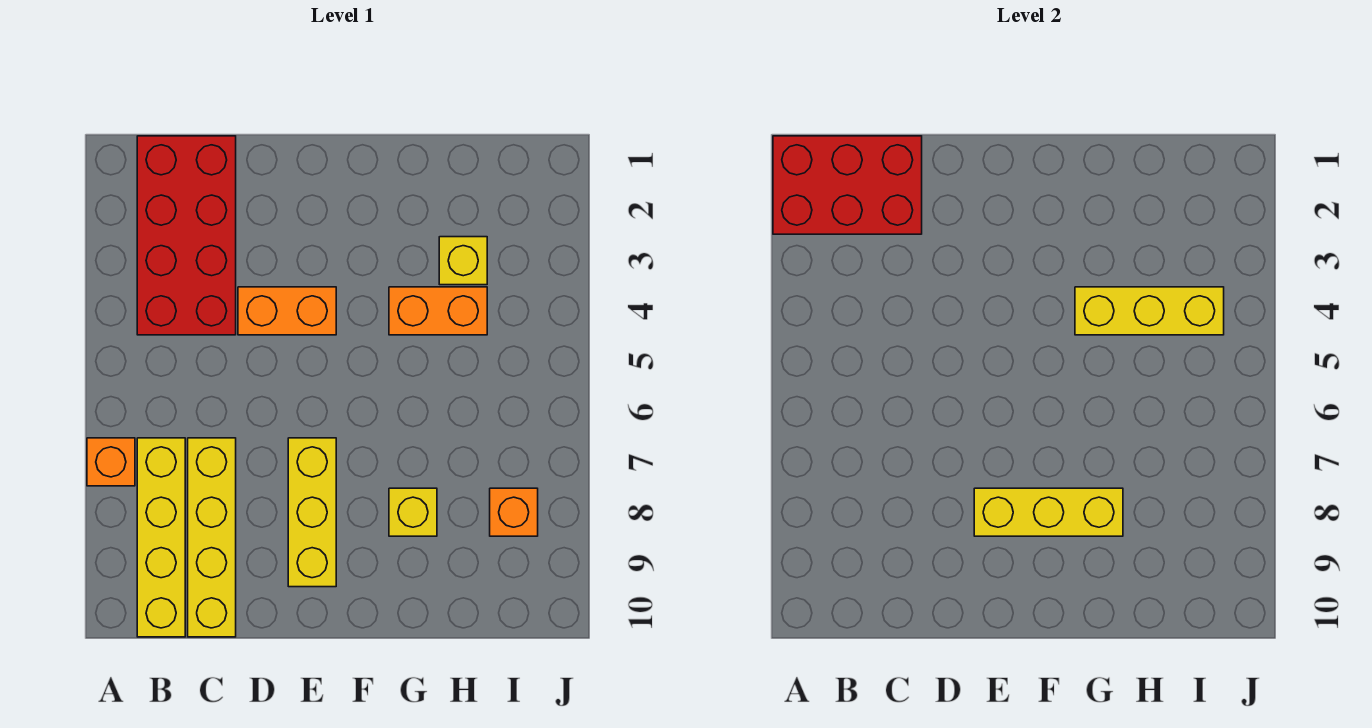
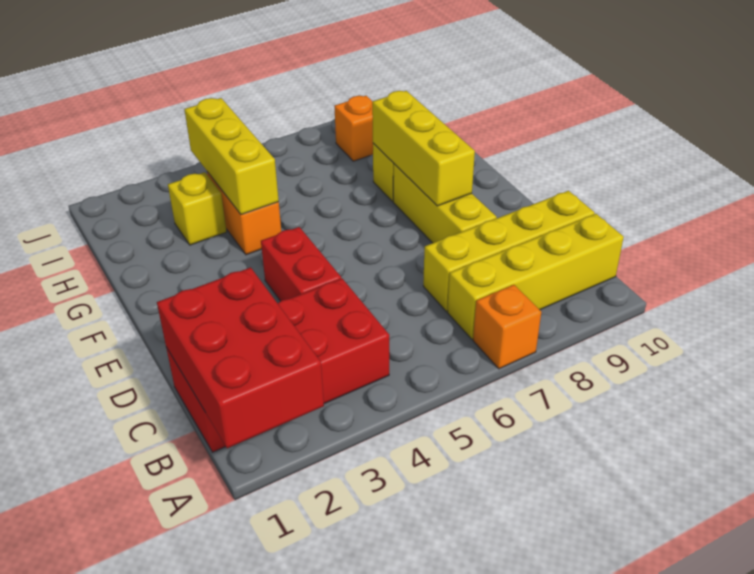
orange brick D4:E4 level 1 -> red brick D4:E4 level 1
yellow brick E7:E9 level 1 -> yellow brick D8:F8 level 1

